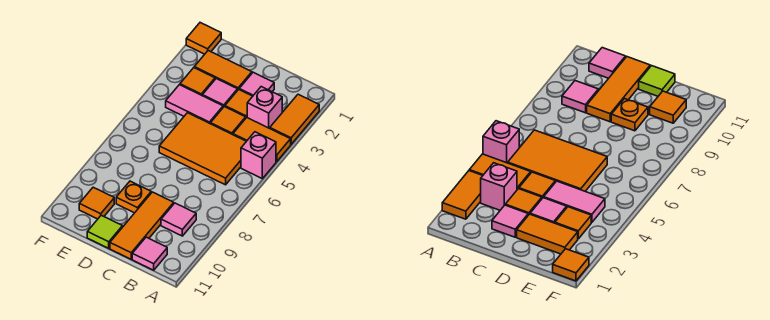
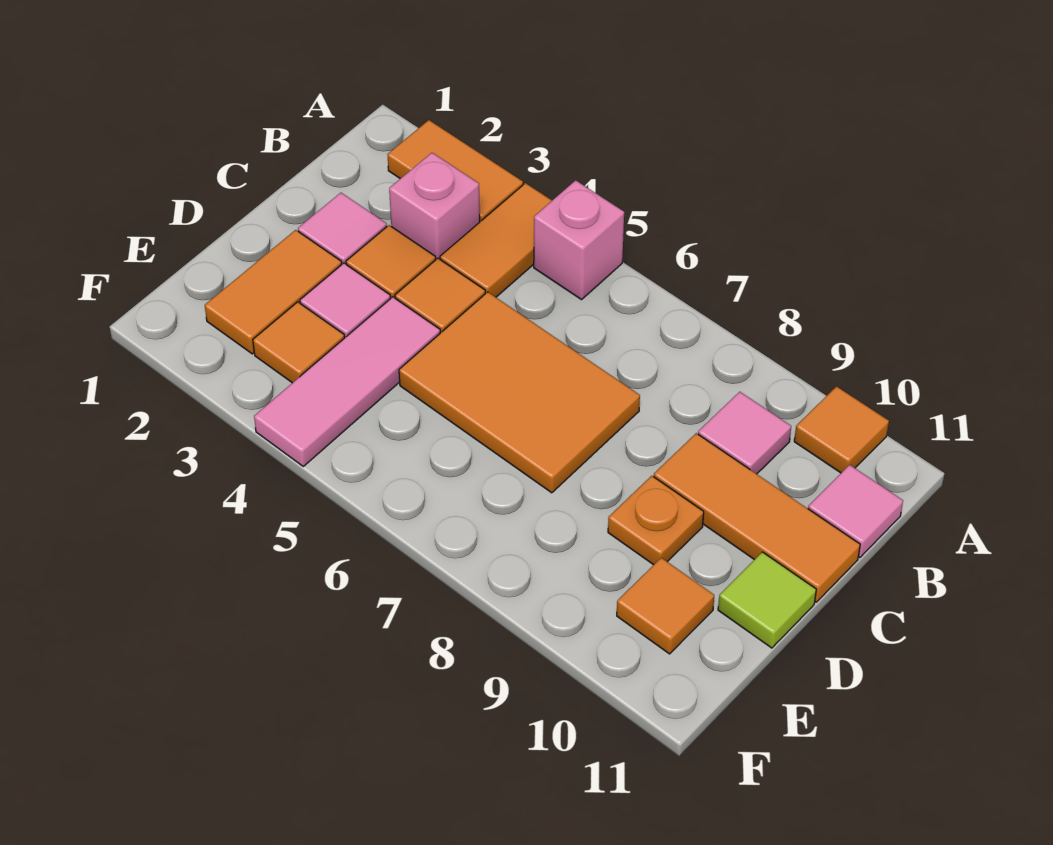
orange tile B5:D6 level 1 -> orange tile C5:D7 level 1
pink tile D4:E4 level 1 -> pink tile D4:F4 level 1
orange tile F1 level 1 -> orange tile A10 level 1

